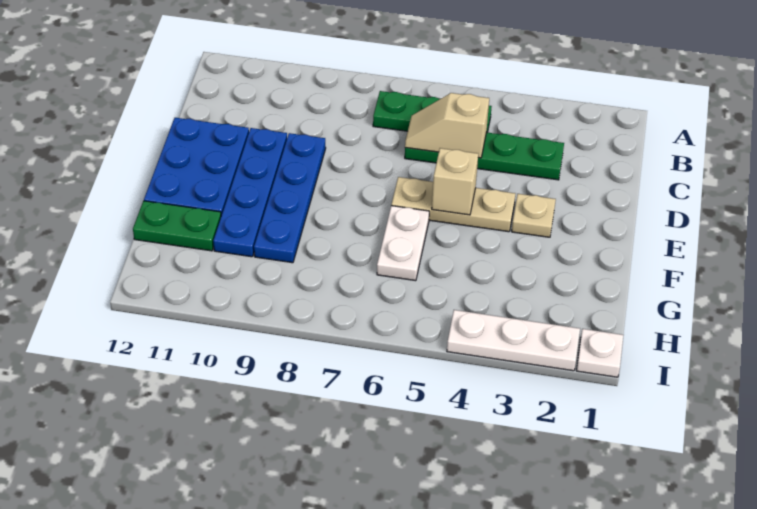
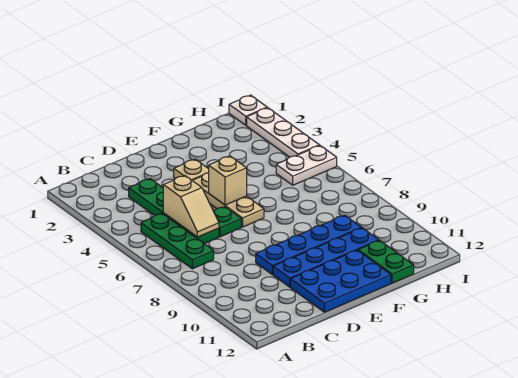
none -> green plate D6 level 1
white plate F6:G6 level 1 -> white plate H5:I5 level 1

